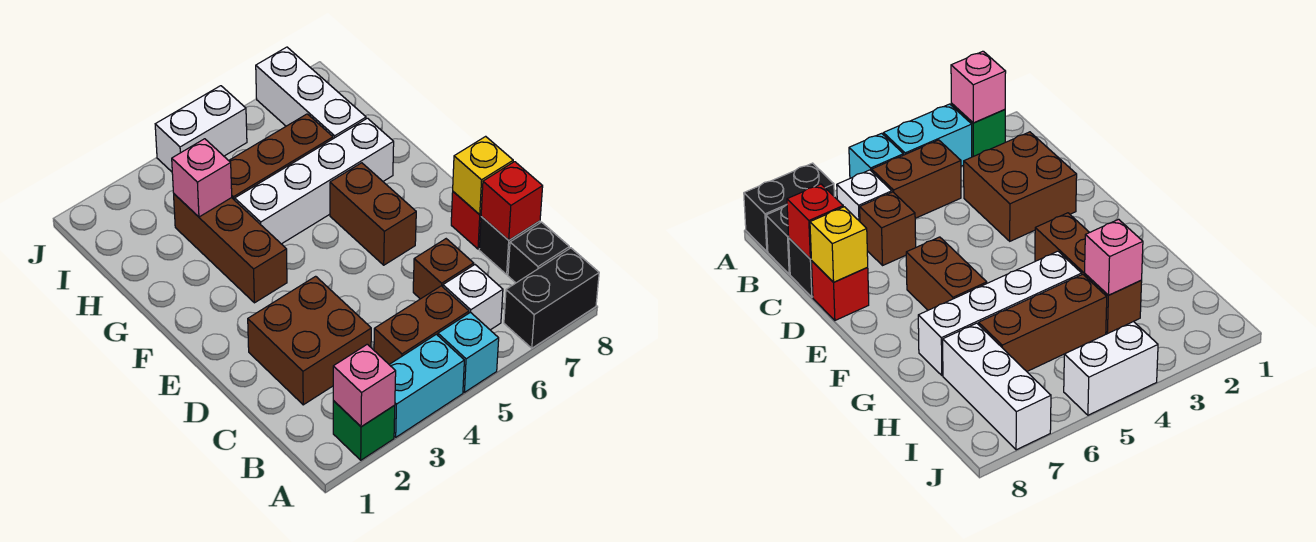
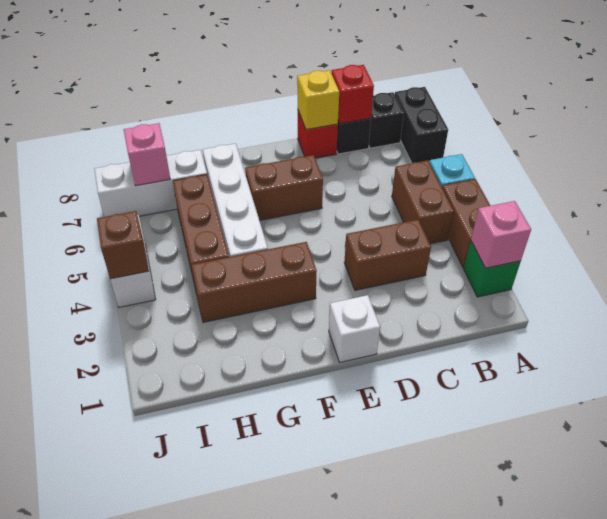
cyan brick A3:A4 level 1 -> brown brick A3:A4 level 1
white brick B6 level 1 -> white brick E1 level 1
brown brick C2:D3 level 1 -> brown brick C3:D3 level 1
brown brick C6 level 1 -> brown brick J4 level 2
pink brick H3 level 2 -> pink brick I7 level 2

